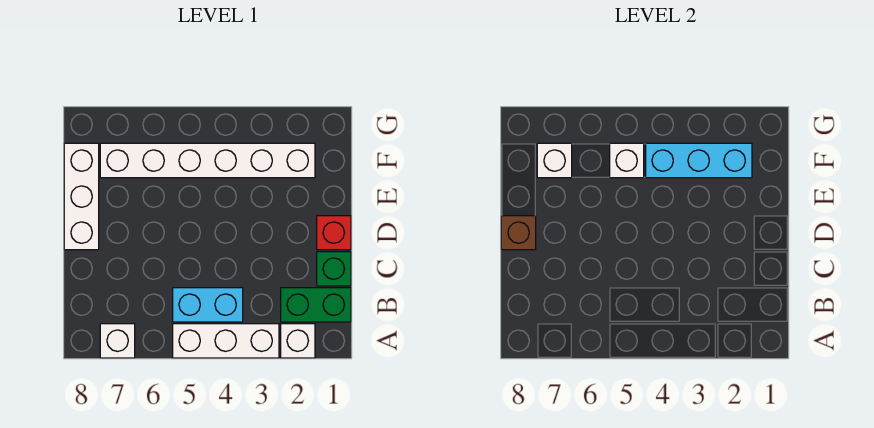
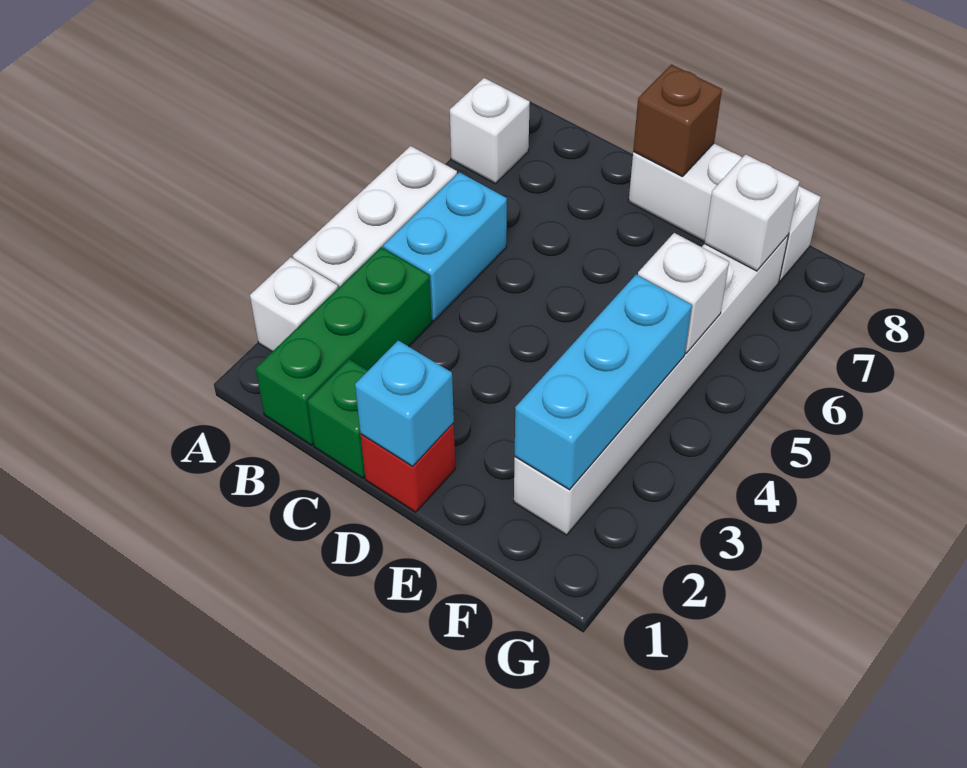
green brick B1:B2 level 1 -> green brick B1:B3 level 1
none -> cyan brick D1 level 2

